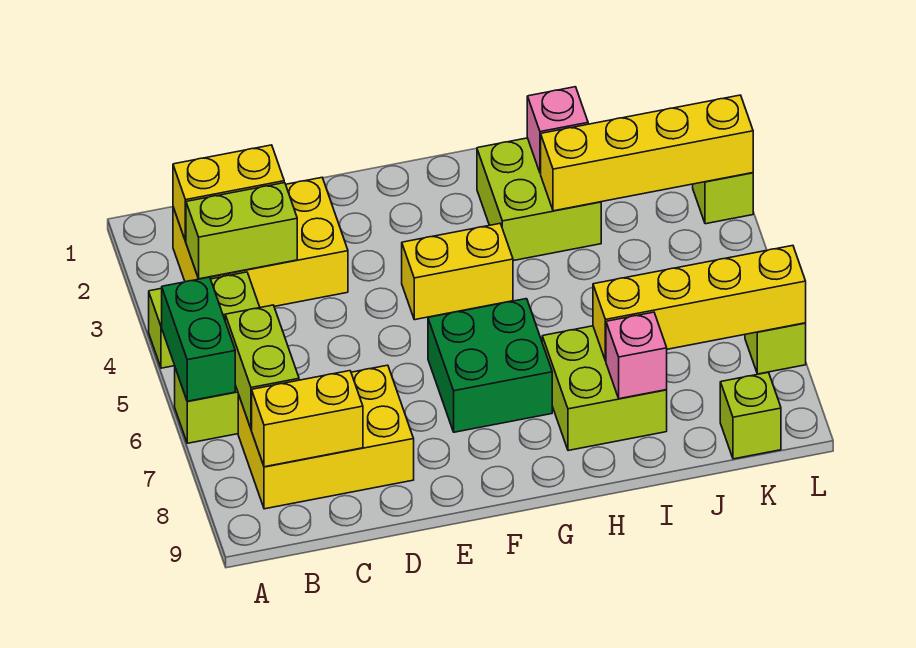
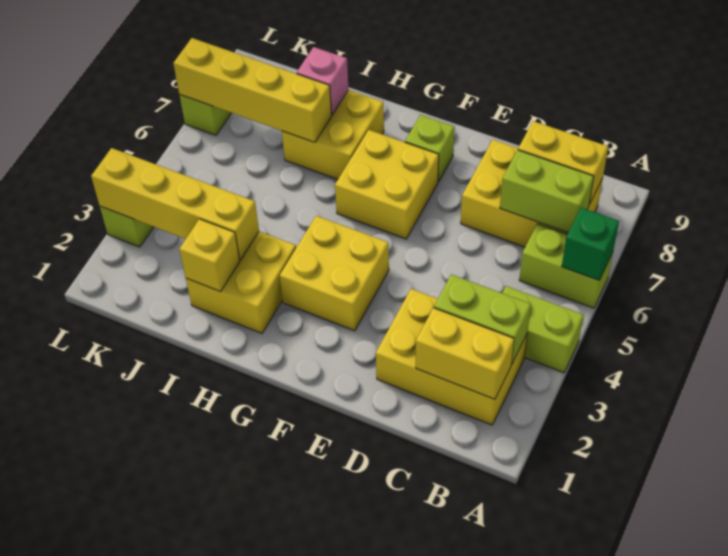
green brick A5:A6 level 2 -> green brick A6 level 2
lime brick B6:B7 level 2 -> lime brick B7:C7 level 2
yellow brick F4:G4 level 1 -> yellow brick F3:G4 level 1
green brick F6:G7 level 1 -> yellow brick F6:G7 level 1
lime brick H2:I3 level 1 -> yellow brick H2:I3 level 1
lime brick H7:I8 level 1 -> yellow brick H7:I8 level 1
pink brick I2 level 2 -> yellow brick I2 level 2
lime brick K9 level 1 -> lime brick F8 level 1

